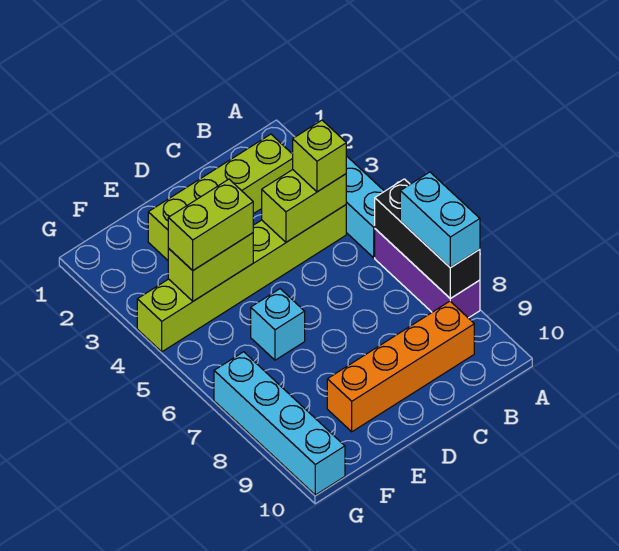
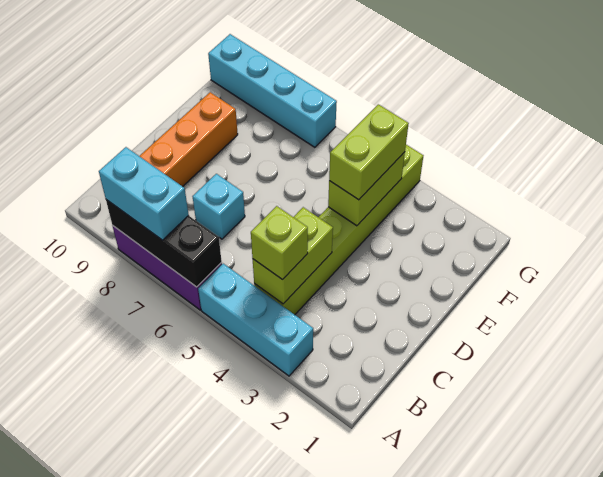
lime brick B2:E2 level 1 -> none
cyan brick E6 level 1 -> cyan brick C7 level 1

